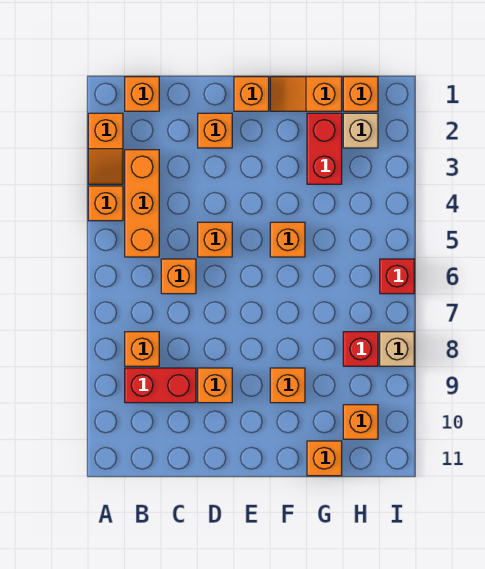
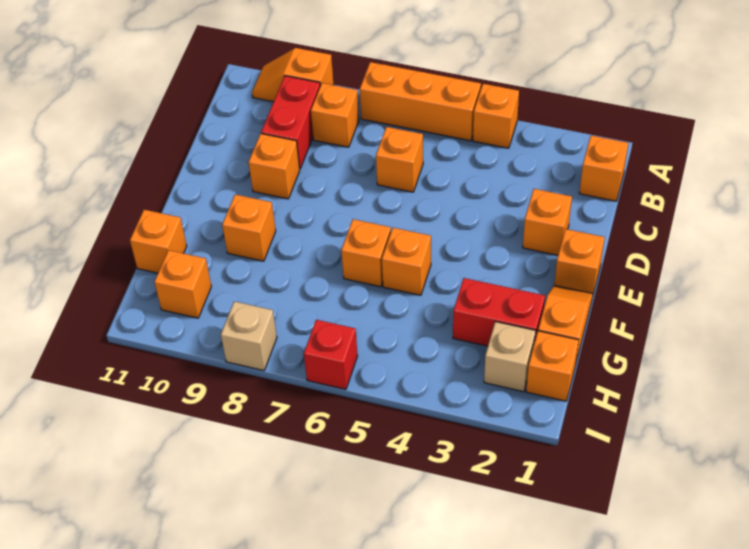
orange slope A2:A3 level 1 top 2 -> orange slope A9:A10 level 1 top 9
orange brick B3:B5 level 1 -> orange brick A5:A7 level 1
orange brick D5 level 1 -> orange brick F6 level 1
red brick H8 level 1 -> none

